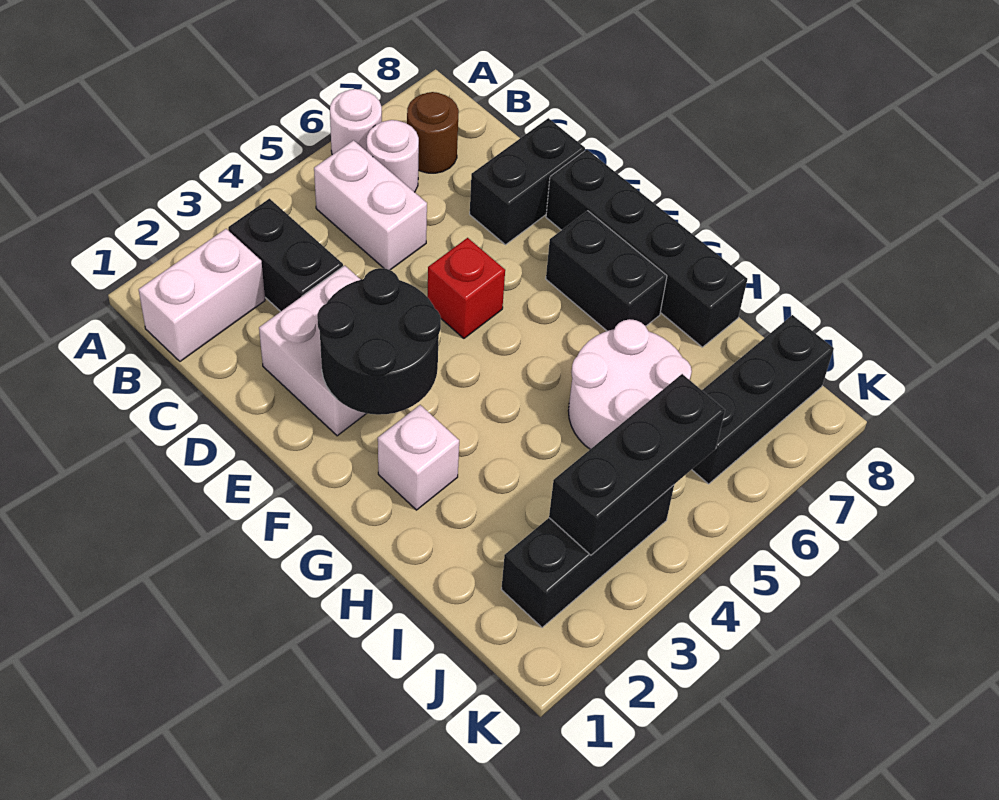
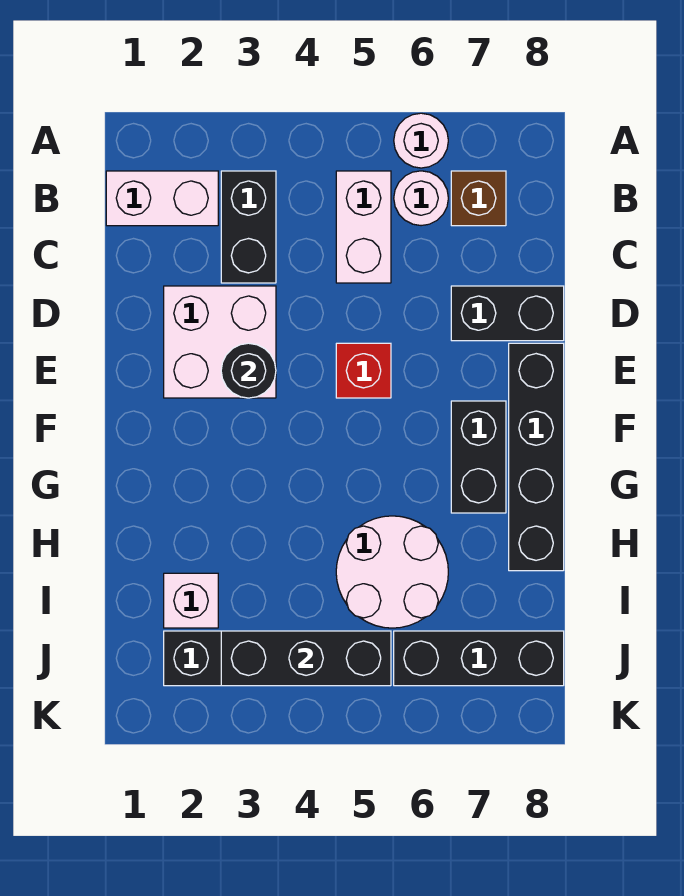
brown round brick B7 level 1 -> brown brick B7 level 1
black round brick E2:F3 level 2 -> black round brick E3 level 2
white brick G2 level 1 -> white brick I2 level 1

